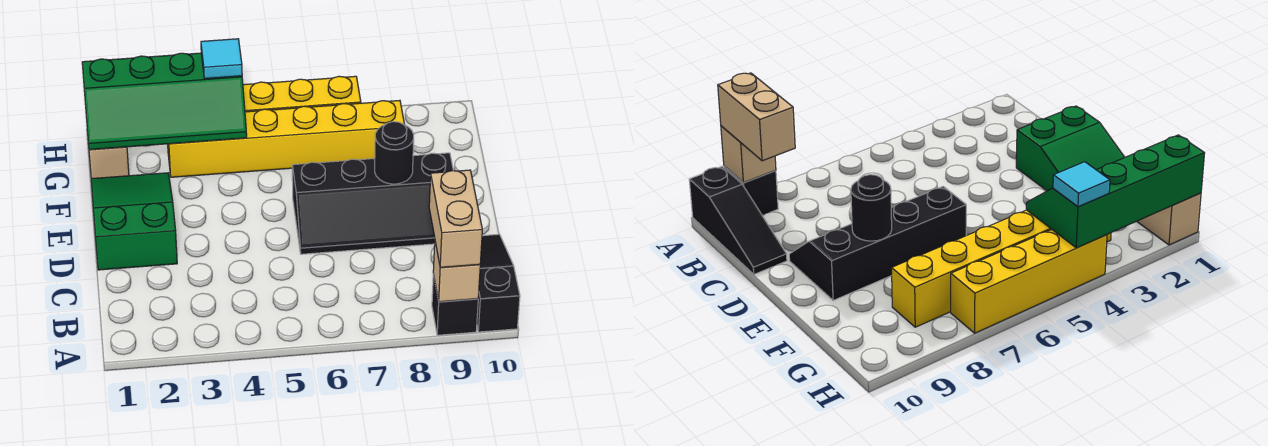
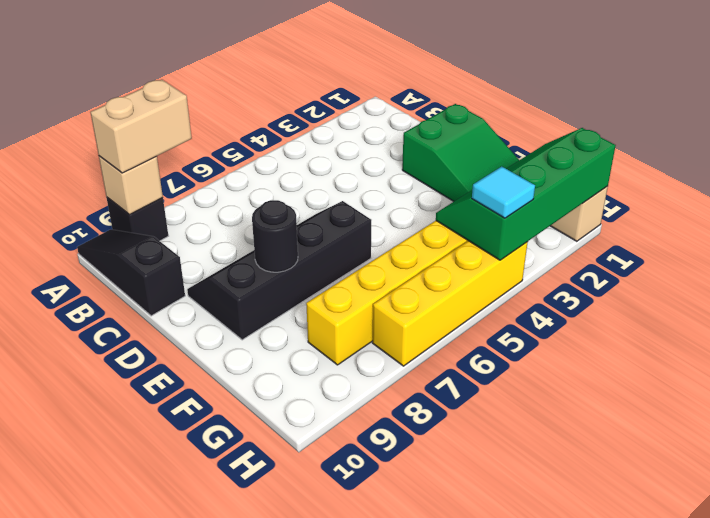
tan brick A9:B9 level 3 -> tan brick A8:A9 level 3
black slope A10:C10 level 1 top A -> black slope A10:C10 level 1 top C

